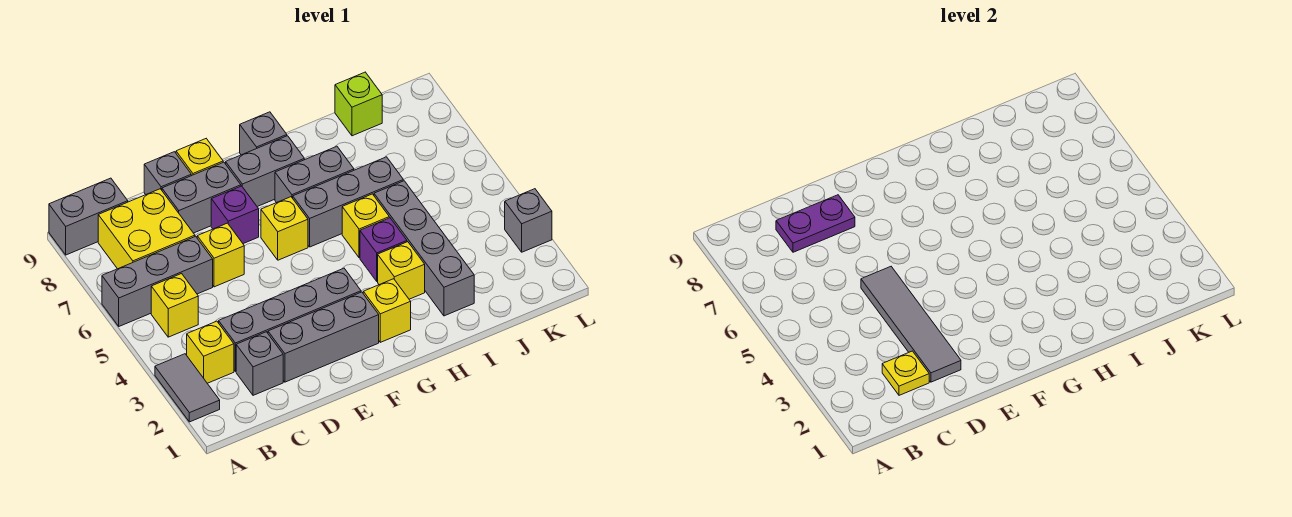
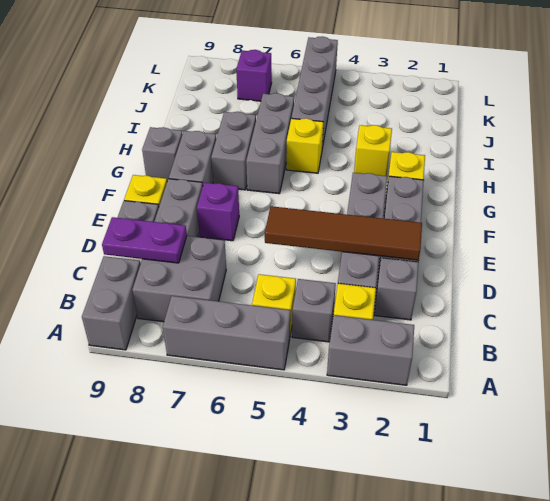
grey tile A2:A3 level 1 -> grey brick A2:A3 level 1
grey brick A6:C6 level 1 -> grey brick A5:A7 level 1
yellow brick B7:C8 level 1 -> grey brick B7:C8 level 1
yellow plate C2 level 2 -> none
purple plate C8:D8 level 2 -> purple plate C8:C9 level 2
grey tile D2:D5 level 2 -> brown tile D2:D5 level 2
yellow brick D6 level 1 -> none
yellow brick F6 level 1 -> none
purple brick H4 level 1 -> purple brick K7 level 1
grey brick I2:I5 level 1 -> grey brick I5:L5 level 1
lime brick J9 level 1 -> none
grey brick L3 level 1 -> grey brick B4 level 1

